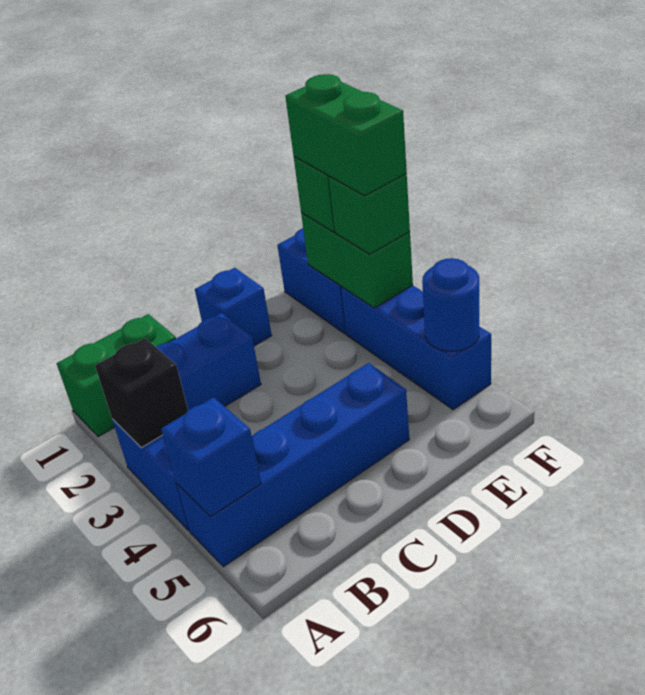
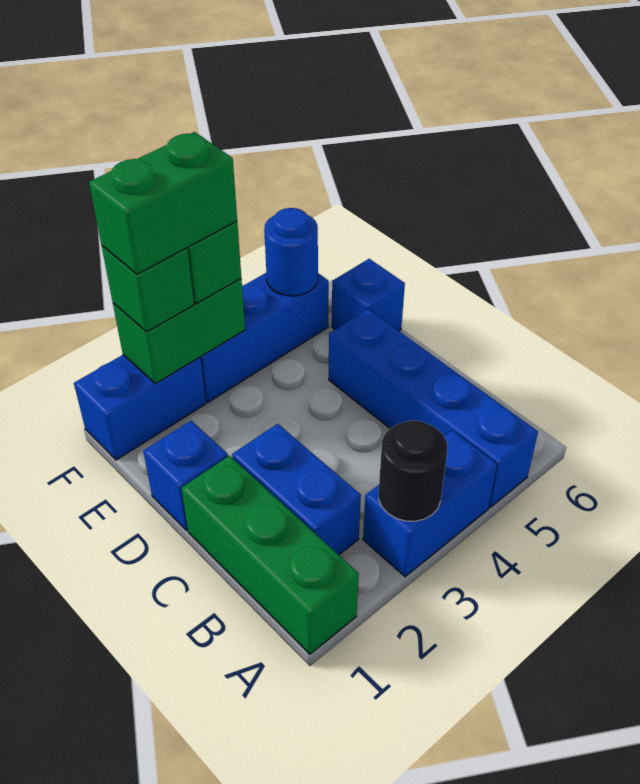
green brick A1:B1 level 1 -> green brick A1:C1 level 1
black brick A3 level 2 -> black round brick A3 level 2
blue brick A5 level 2 -> blue brick E6 level 1

